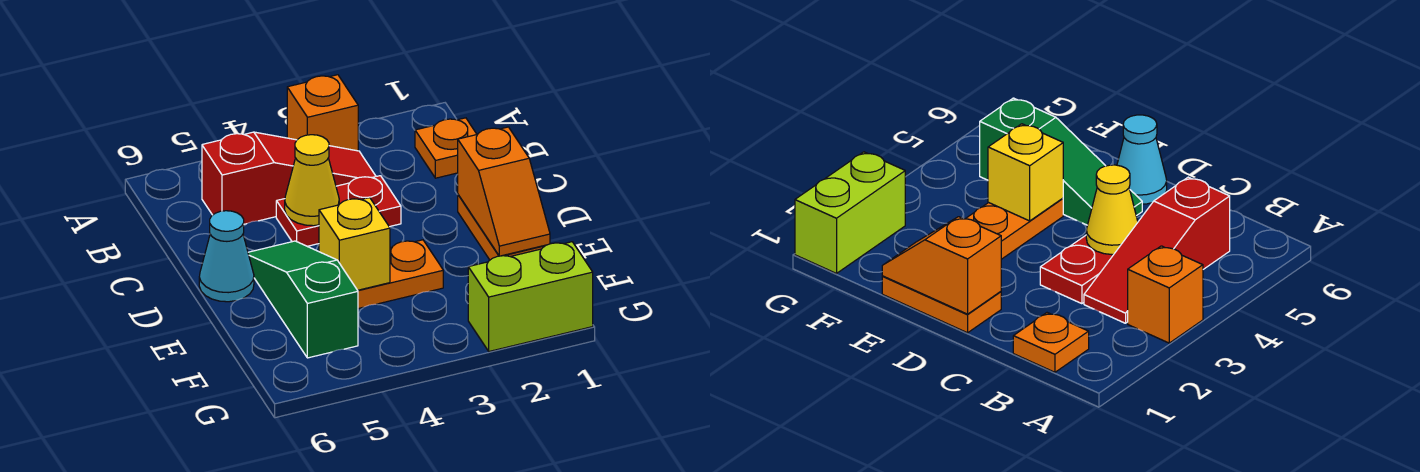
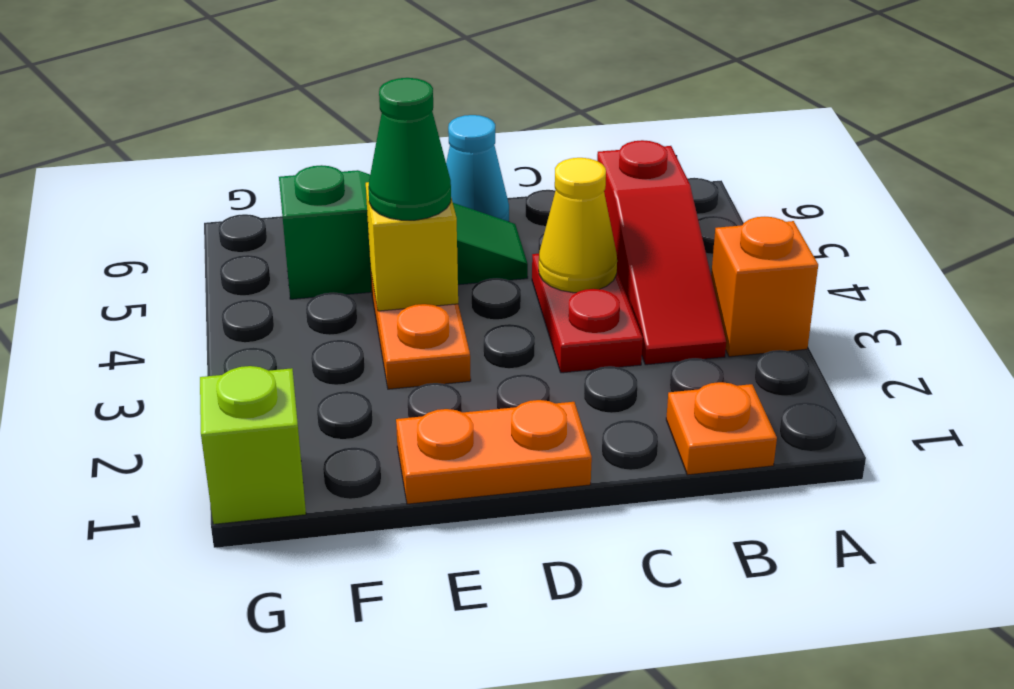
orange slope D1:E1 level 2 top D -> none
none -> green cone E4 level 3
lime brick G1:G2 level 1 -> lime brick G1 level 1

